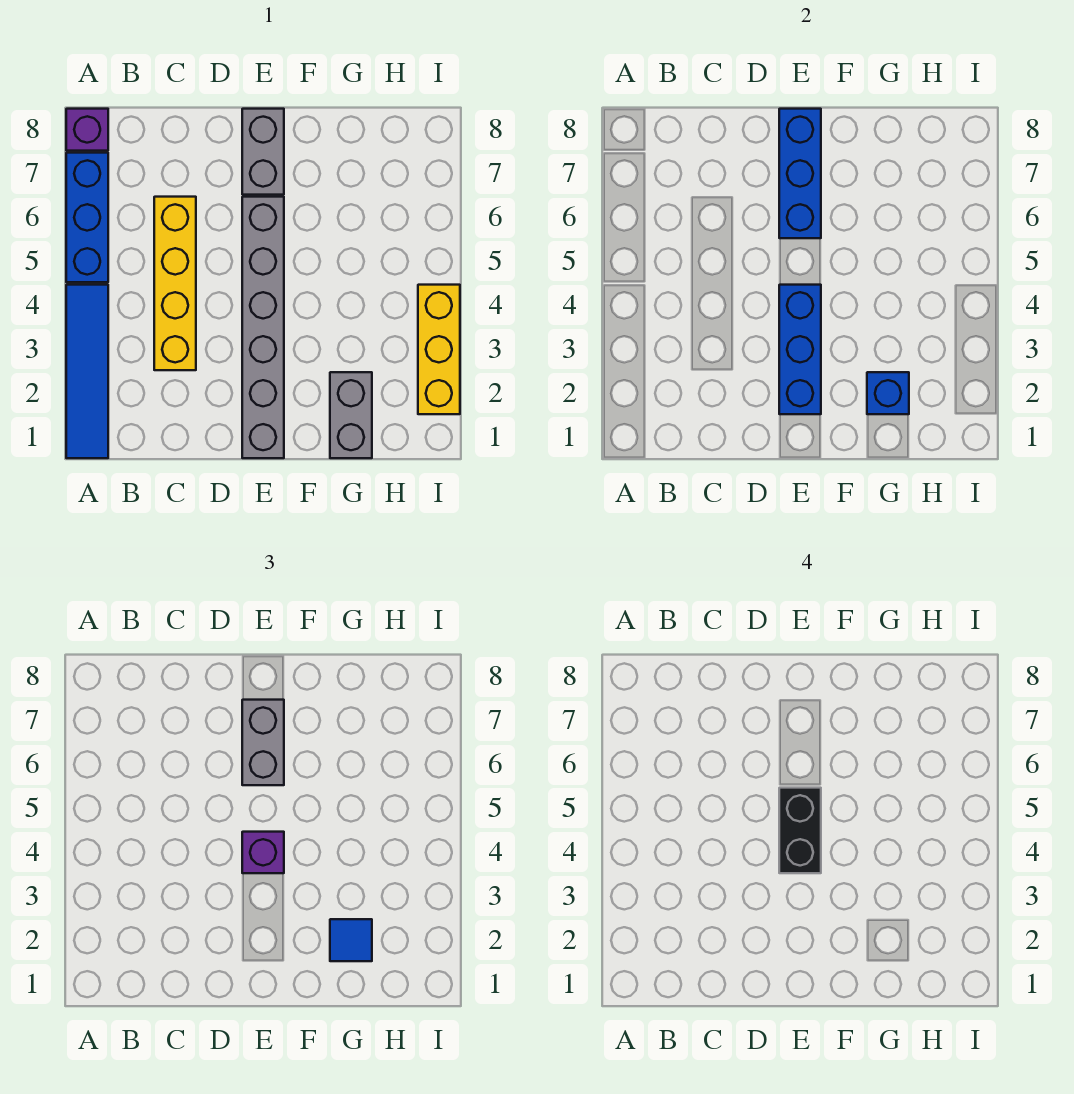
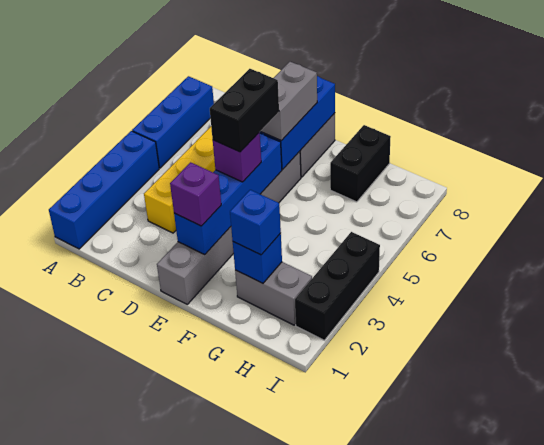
blue tile A1:A4 level 1 -> blue brick A1:A4 level 1
purple brick A8 level 1 -> purple brick E2 level 3
blue brick E2:E4 level 2 -> blue brick E2:E5 level 2
grey brick G1:G2 level 1 -> grey brick G2:H2 level 1
blue tile G2 level 3 -> blue brick G2 level 3
none -> black brick G7:G8 level 1
yellow brick I2:I4 level 1 -> black brick I2:I4 level 1

